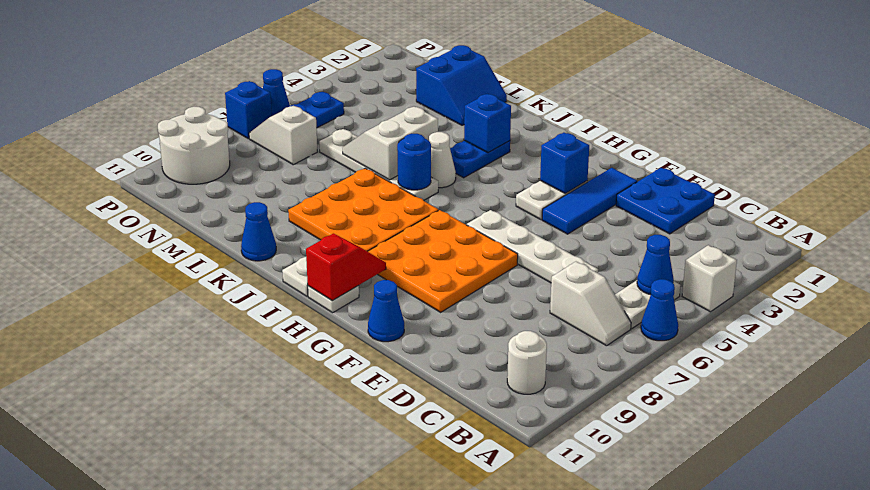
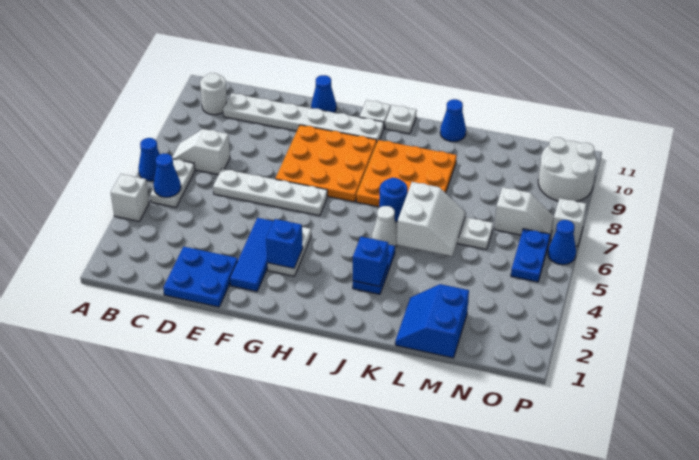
none -> white plate C10:H10 level 1
red slope H10:H11 level 2 top 11 -> none
blue brick P7 level 1 -> white brick P7 level 1

